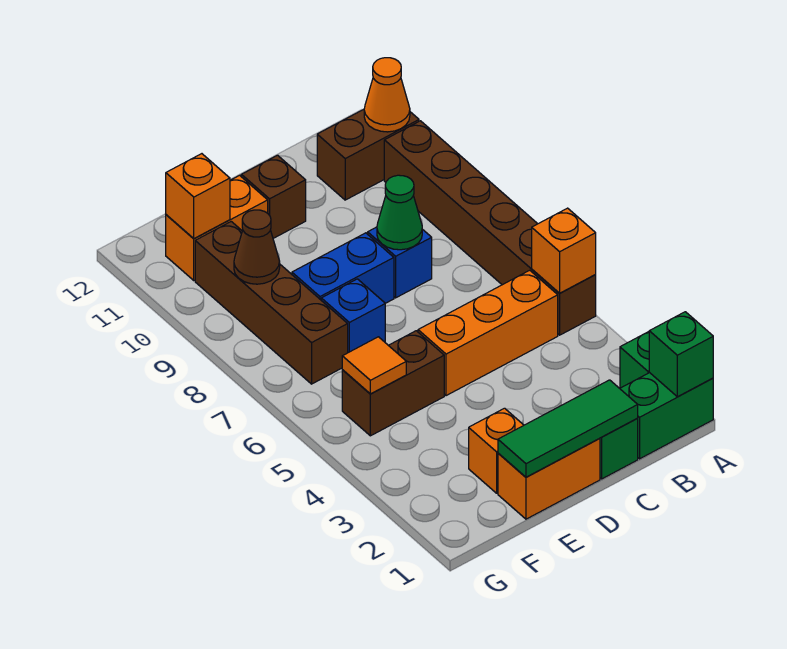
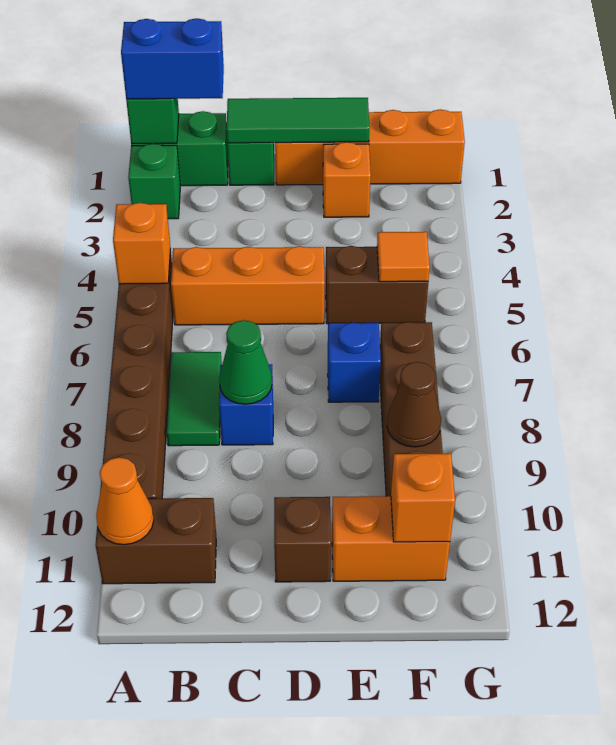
none -> green tile B7:B8 level 1
orange brick D1:E1 level 1 -> orange brick D1:G1 level 1
blue brick D8:E8 level 1 -> blue brick A1:B1 level 3

